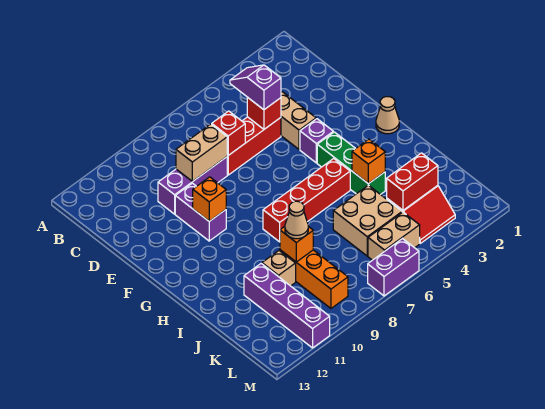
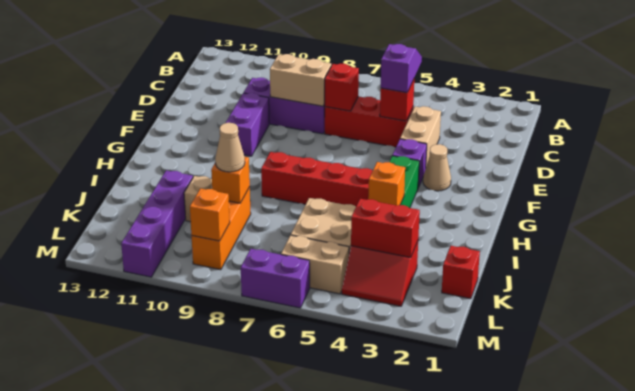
orange brick F10 level 2 -> orange brick L9 level 2
tan cone G1 level 1 -> tan cone F3 level 1
none -> red brick K1 level 1

